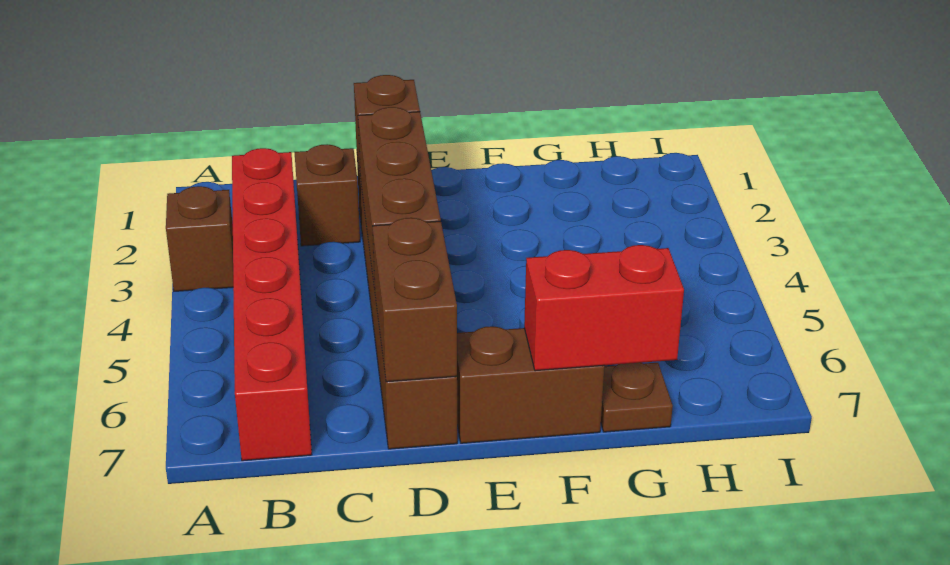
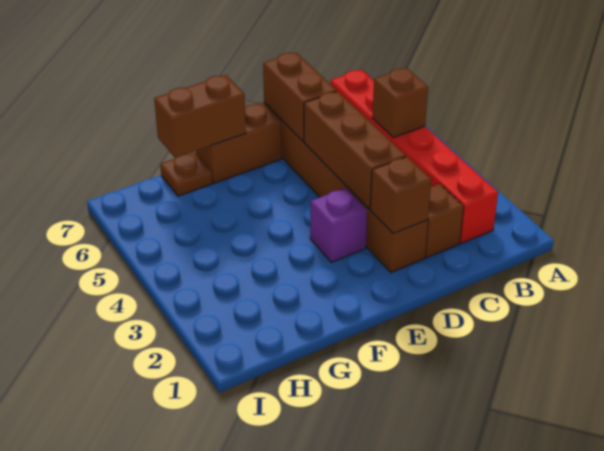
brown brick A3 level 1 -> brown brick B5 level 2
none -> purple brick E3 level 1
red brick F7:G7 level 2 -> brown brick F7:G7 level 2

